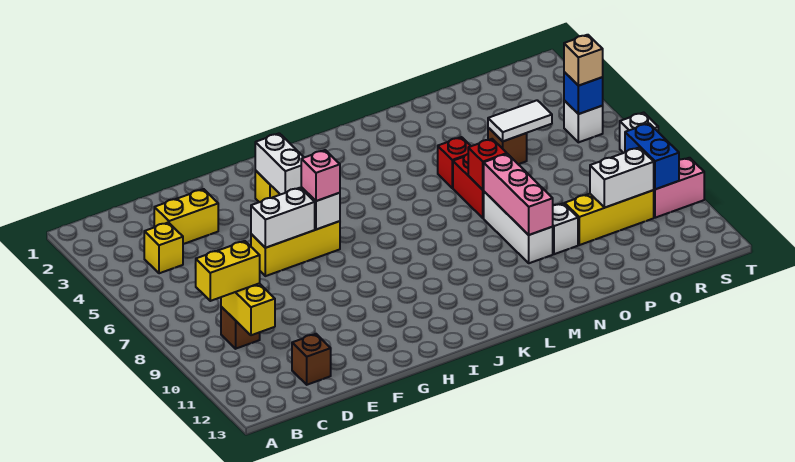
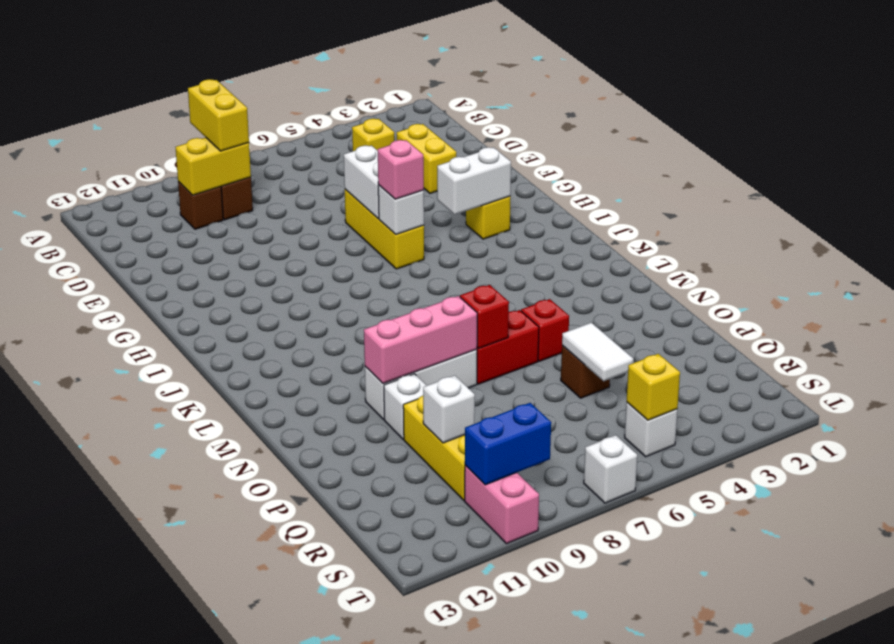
brown brick D12 level 1 -> brown brick C10 level 1
white brick Q10:R10 level 2 -> white brick Q10 level 2
blue brick S5 level 2 -> yellow brick S5 level 2
tan brick S5 level 3 -> none

